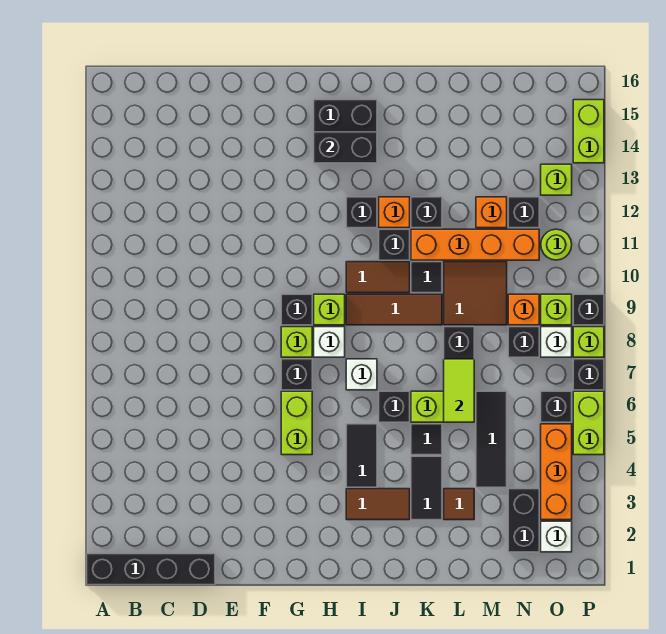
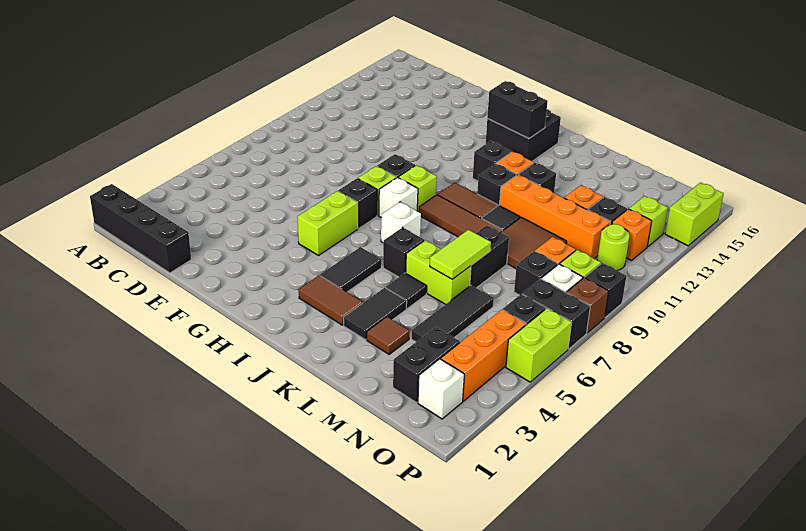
none -> orange brick O12 level 1
black brick P7 level 1 -> black brick O7:P7 level 1
lime brick P8 level 1 -> brown brick P8 level 1

